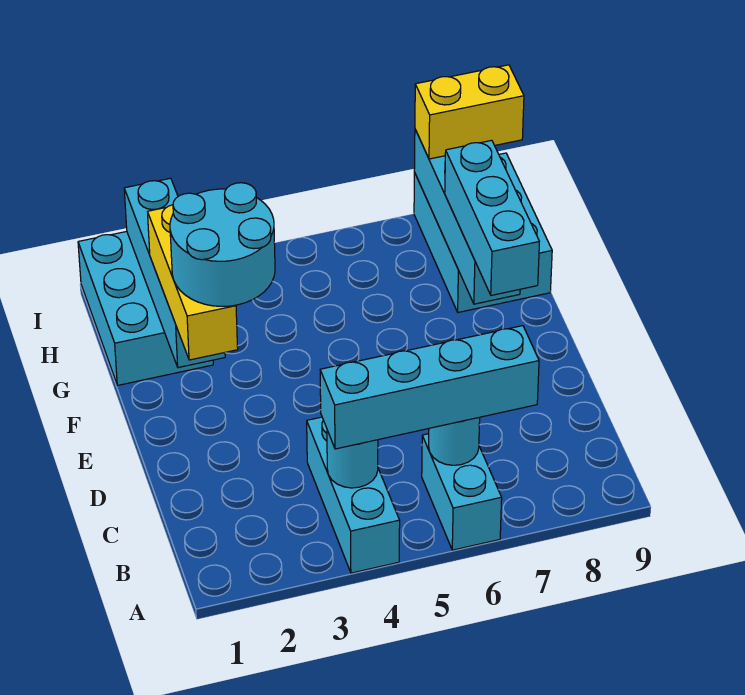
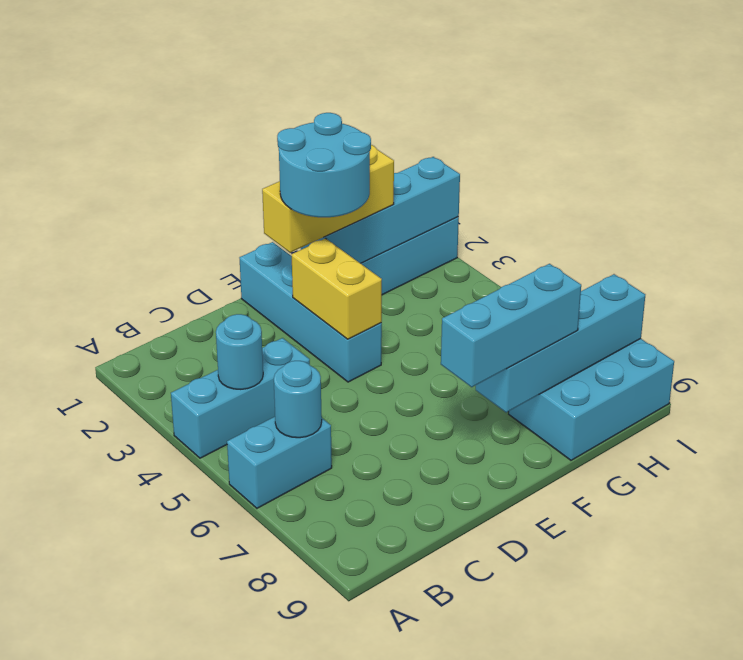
cyan brick B4:B7 level 3 -> cyan brick E1:E4 level 1
yellow brick I8:I9 level 3 -> yellow brick E3:E4 level 2

